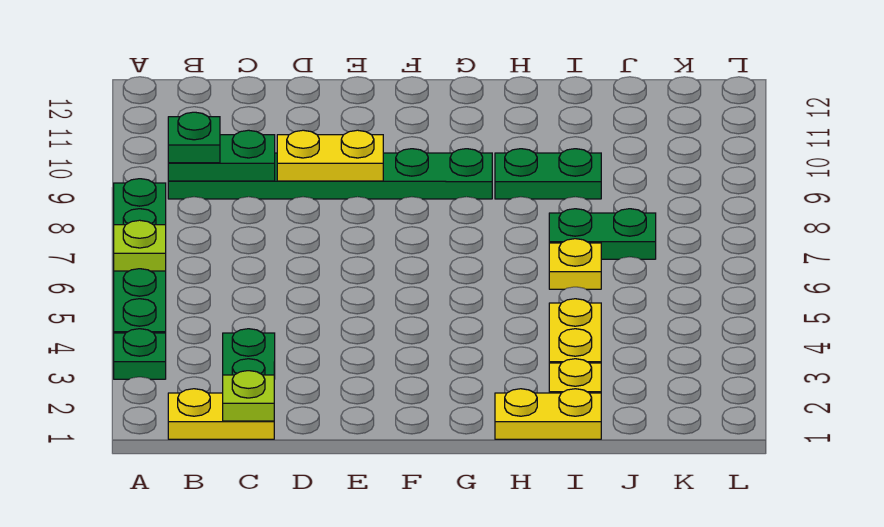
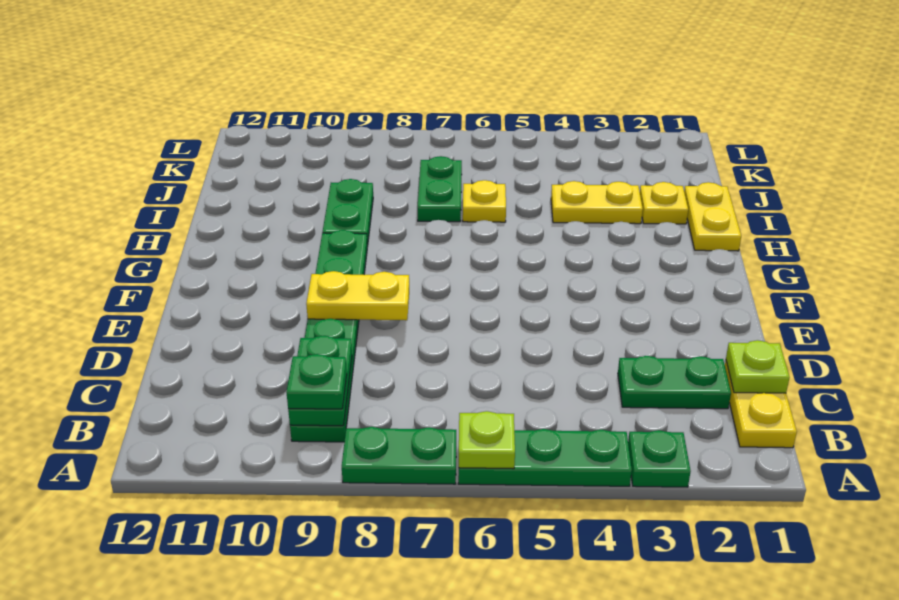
yellow plate D9:E9 level 2 -> yellow plate E8:E9 level 2

